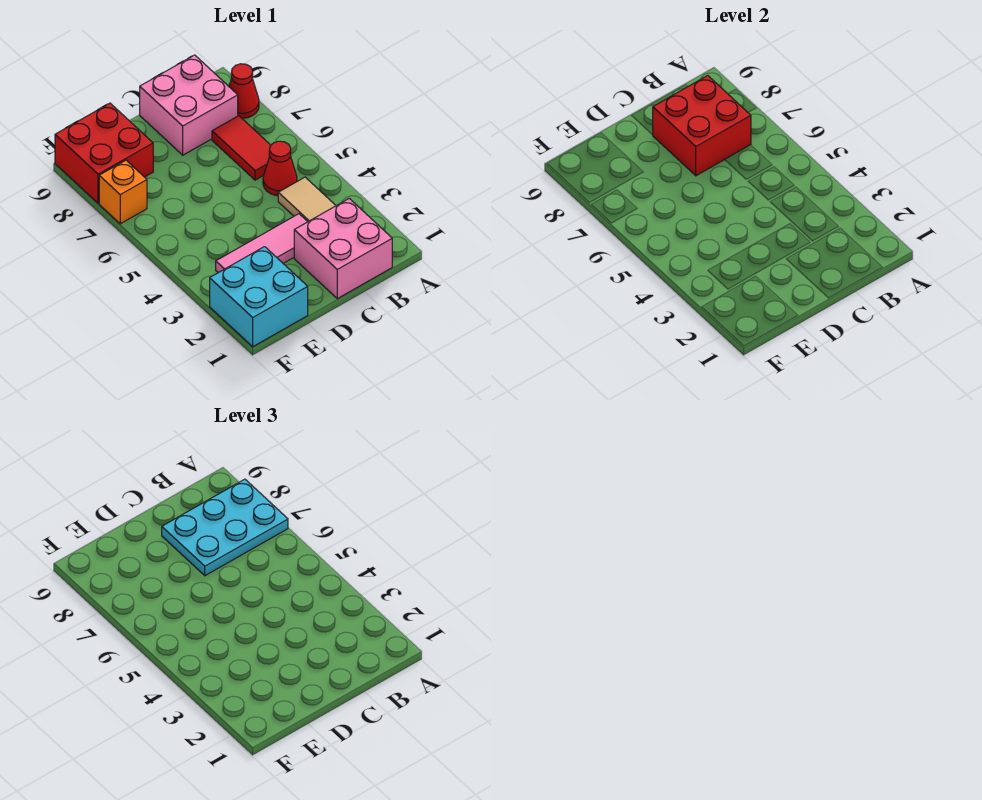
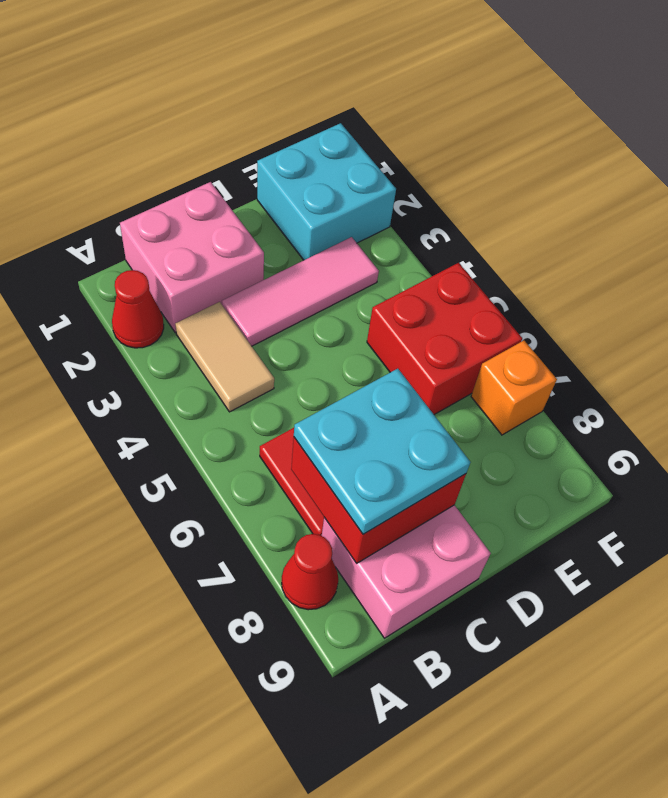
cyan plate A7:C8 level 3 -> cyan plate B7:C8 level 3
red cone B5 level 1 -> red cone A2 level 1
red brick E8:F9 level 1 -> red brick E5:F6 level 1

